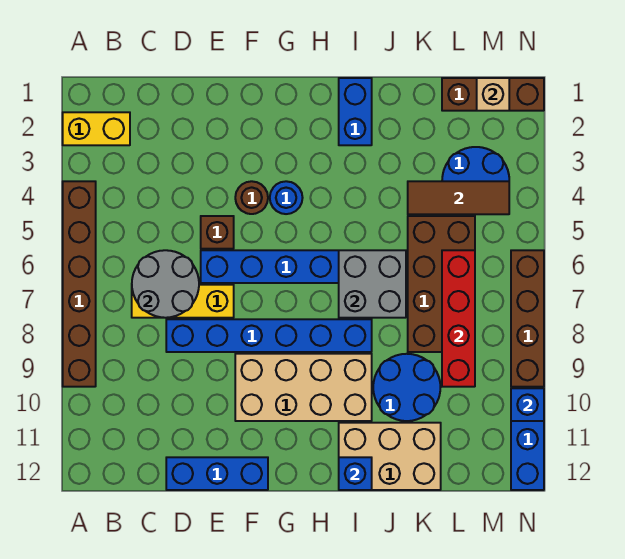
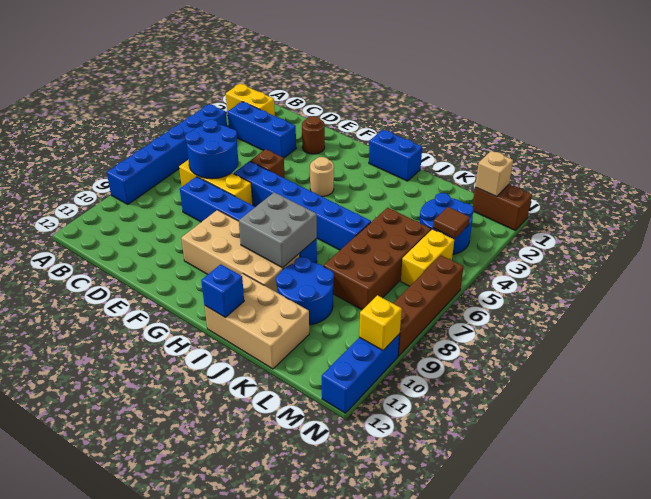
brown brick A4:A9 level 1 -> blue brick A4:A9 level 1
grey round brick C6:D7 level 2 -> blue round brick C6:D7 level 2
blue brick D12:F12 level 1 -> blue brick B3:D3 level 1
brown round brick F4 level 1 -> brown round brick E2 level 1
blue round brick G4 level 1 -> tan round brick G4 level 1
blue brick I1:I2 level 1 -> blue brick H1:I1 level 1
grey brick I6:J7 level 2 -> grey brick H8:I9 level 2
brown tile K4:M4 level 2 -> brown tile M4 level 2
brown brick L1:N1 level 1 -> brown brick M1:N1 level 1
red brick L6:L9 level 2 -> none
none -> yellow brick M5:M6 level 1
blue brick N10 level 2 -> yellow brick N10 level 2

